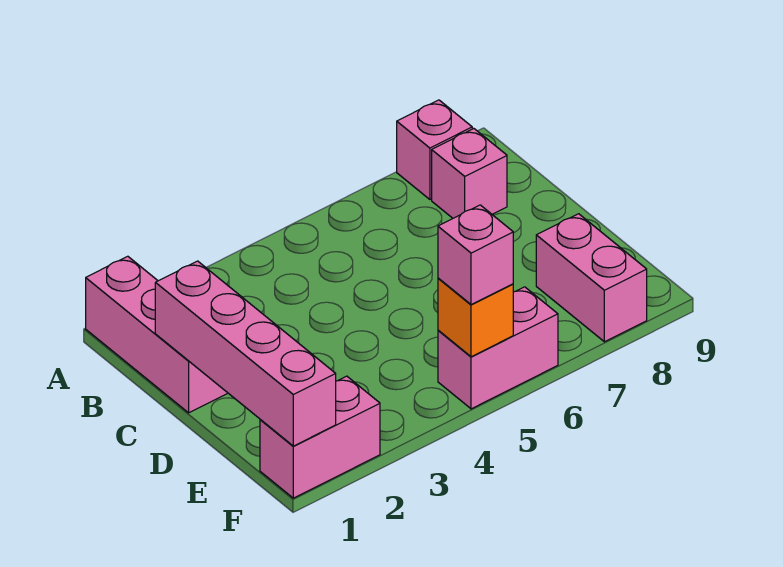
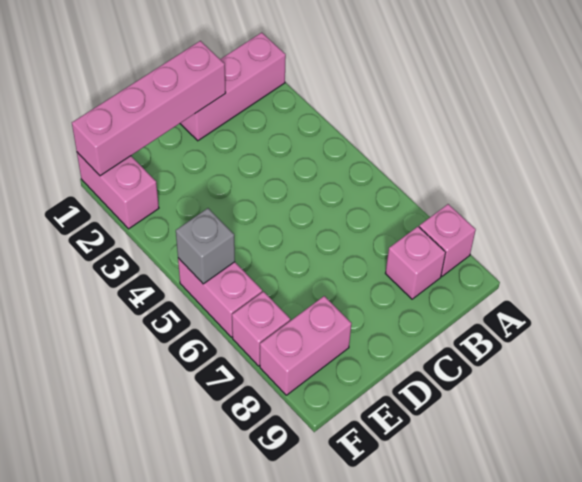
orange brick F5 level 2 -> grey brick F5 level 2
pink brick F5 level 3 -> pink brick F7 level 1

